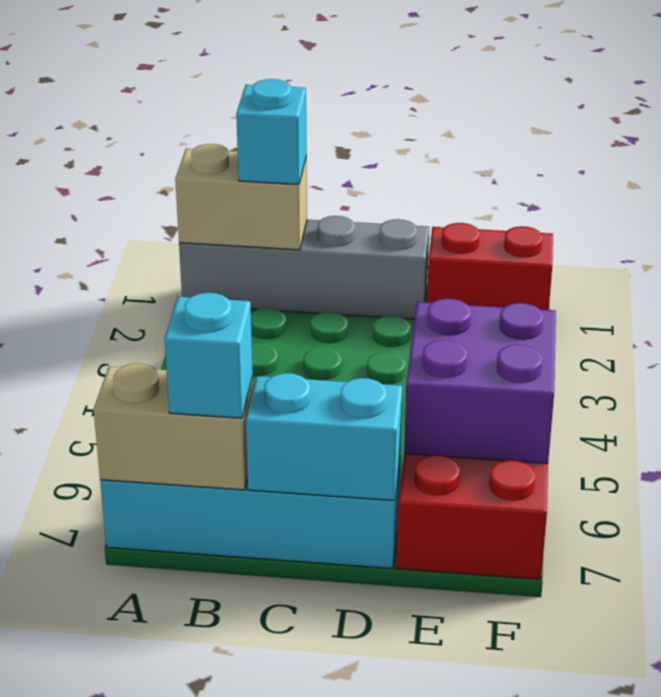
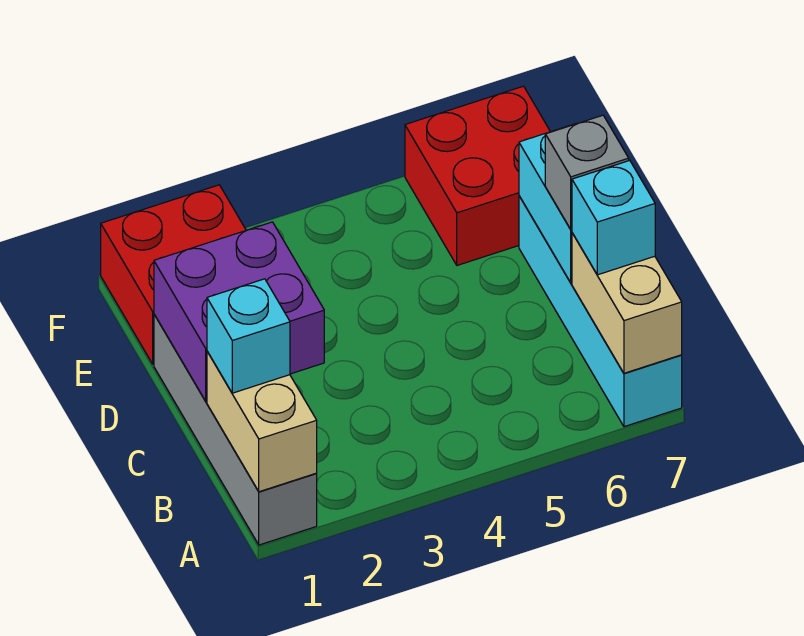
none -> grey brick C7 level 3
red brick E1:F1 level 1 -> red brick E1:F2 level 1
purple brick E5:F6 level 2 -> purple brick C1:D2 level 2

